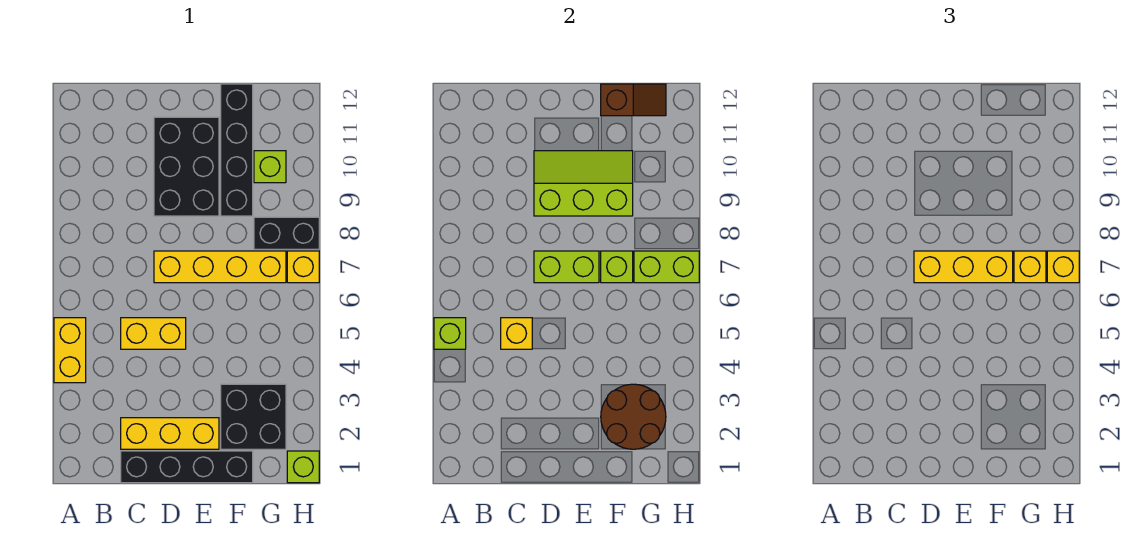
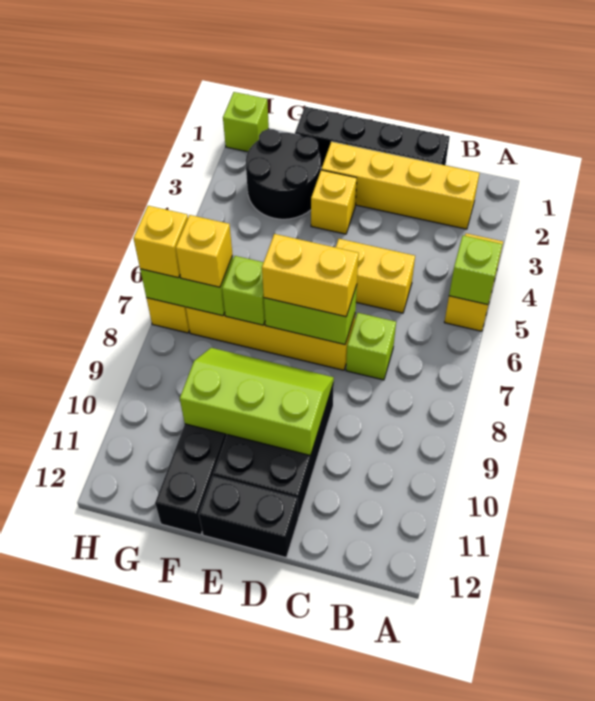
yellow brick C2:E2 level 1 -> yellow brick B2:E2 level 1
yellow brick C5 level 2 -> yellow brick E3 level 1
yellow brick D7:F7 level 3 -> yellow brick D7:E7 level 3
lime slope D9:F10 level 2 top 9 -> lime slope D9:F10 level 2 top 10
black brick F2:G3 level 1 -> black round brick F2:G3 level 1
brown round brick F2:G3 level 2 -> none
brown slope F12:G12 level 2 top F -> none
black brick G8:H8 level 1 -> black brick D12:E12 level 1
lime brick G10 level 1 -> lime brick C7 level 1

